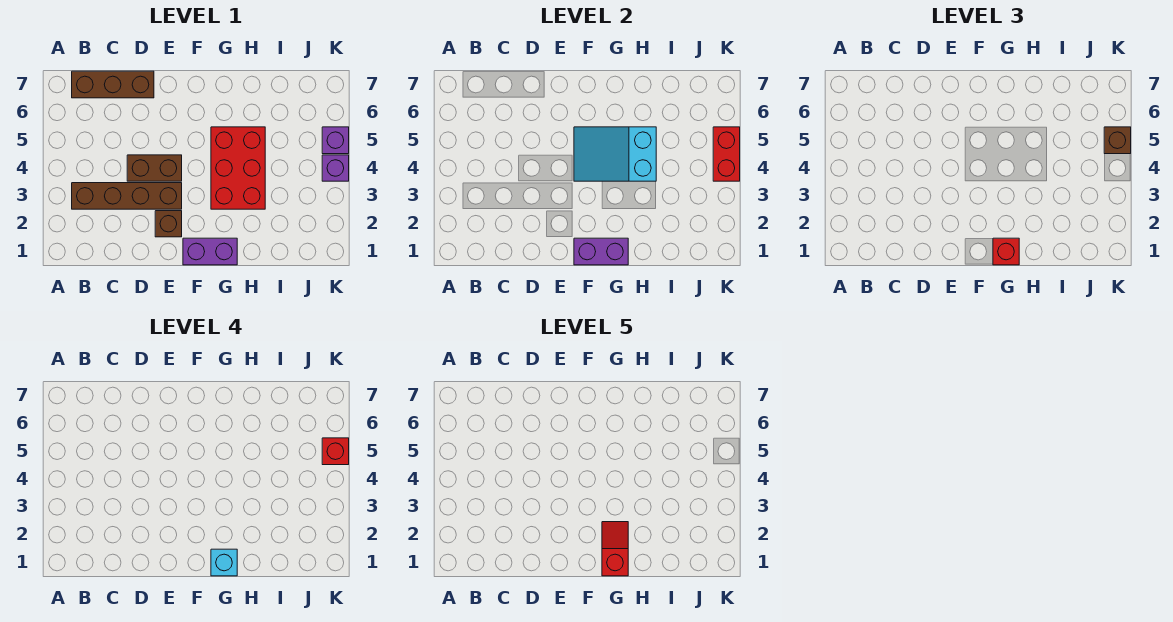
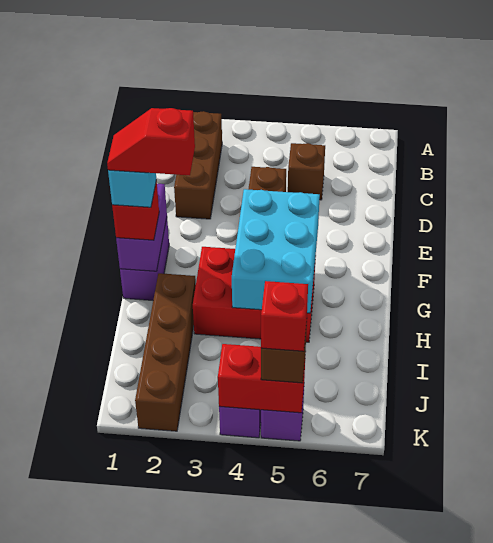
brown brick B3:E3 level 1 -> brown brick H2:K2 level 1
brown brick B7:D7 level 1 -> brown brick B2:D2 level 1
brown brick E2 level 1 -> brown brick C5 level 1
cyan slope F4:H5 level 2 top H -> cyan brick F4:H5 level 2
red slope G1:G2 level 5 top 1 -> red slope G1:G2 level 5 top 2

